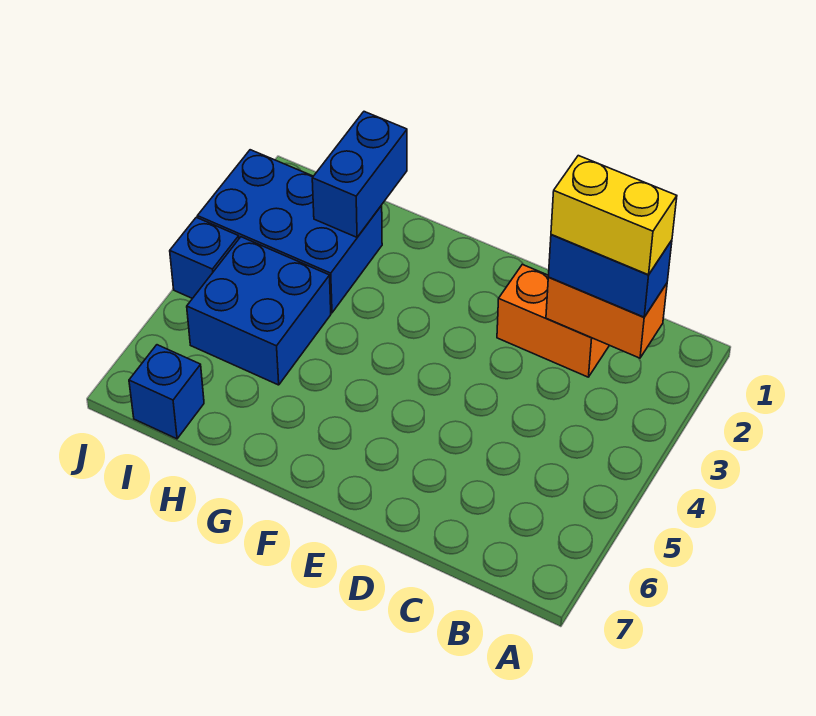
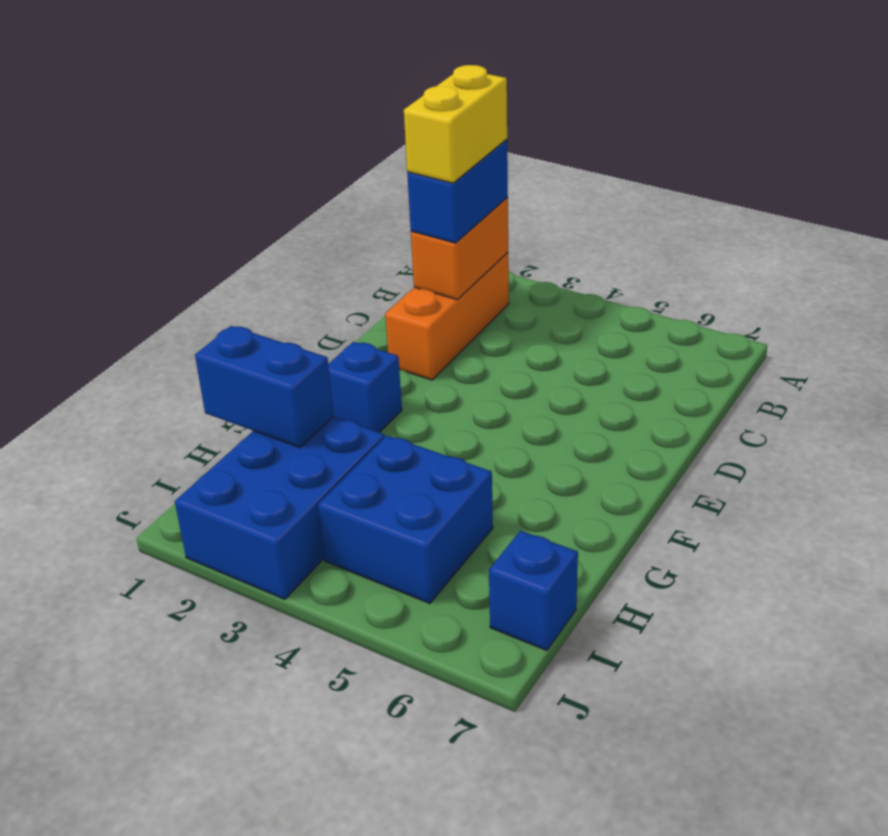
orange brick C2:D2 level 1 -> orange brick B2:D2 level 1
blue brick J4 level 1 -> blue brick F2 level 1

